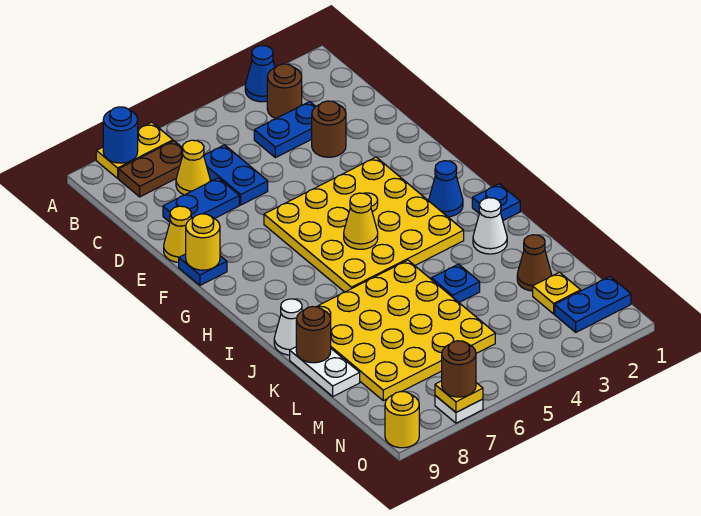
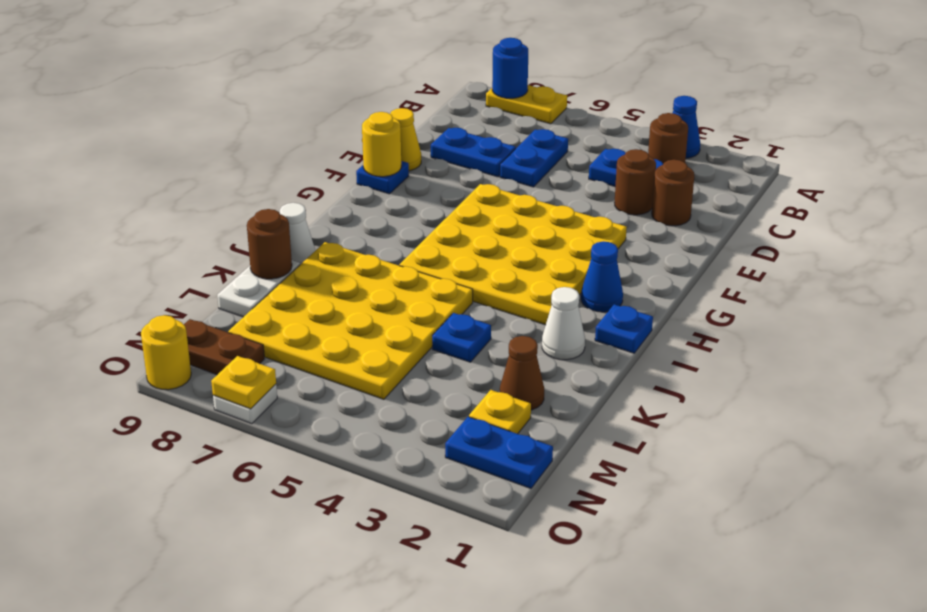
brown plate B7:B8 level 1 -> brown plate N8:N9 level 1
yellow cone C7 level 1 -> none
yellow cone H5 level 2 -> none
brown round brick O7 level 3 -> brown round brick D2 level 1

